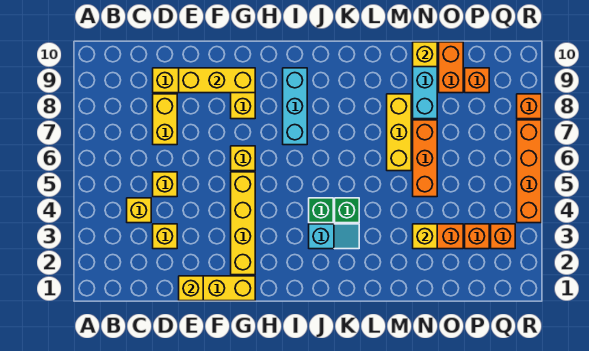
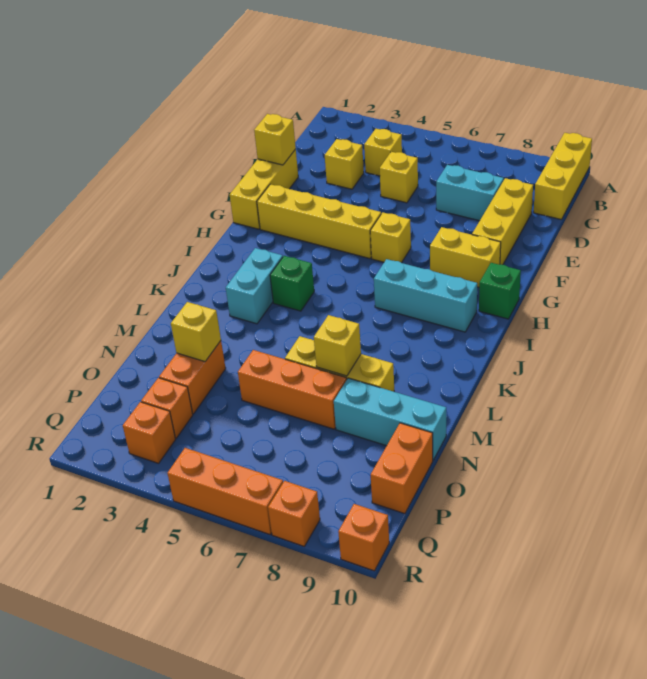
yellow brick D7:D8 level 1 -> cyan brick D7:D8 level 1
yellow brick E9:G9 level 2 -> yellow brick A10:C10 level 1
cyan slope J3:K3 level 1 top J -> cyan brick J3:K3 level 1
green brick K4 level 1 -> green brick H10 level 1
yellow brick N10 level 2 -> yellow brick M7 level 2
orange brick O9:O10 level 1 -> orange brick O10:P10 level 1
orange brick P9 level 1 -> orange brick R10 level 1
orange brick R4:R7 level 1 -> orange brick R5:R7 level 1

